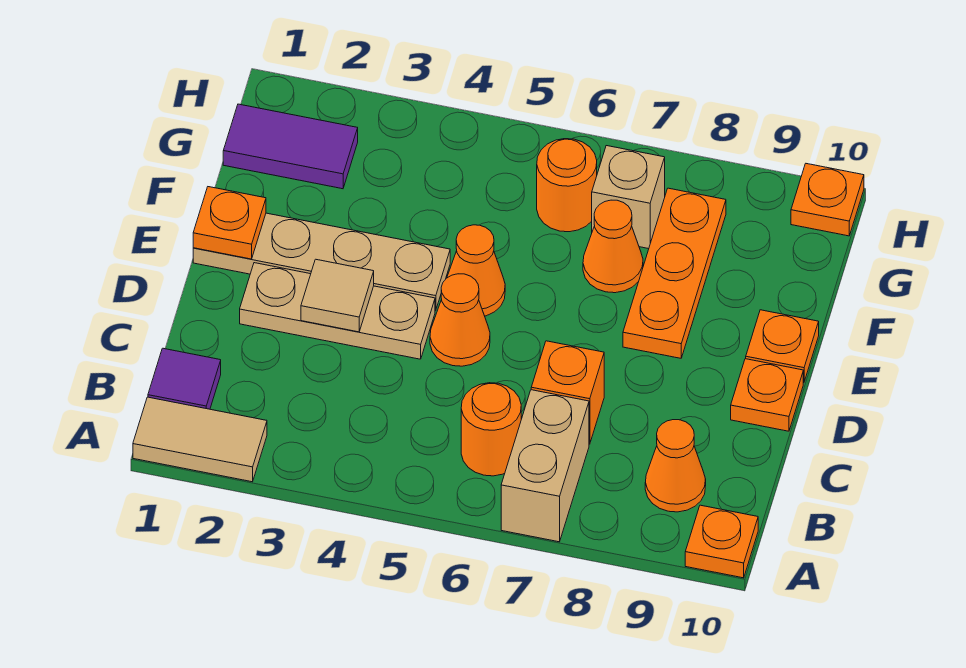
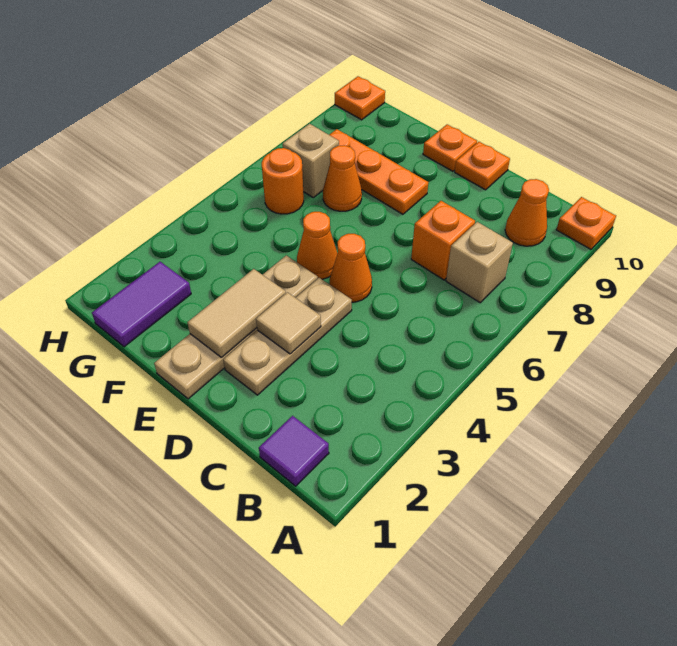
tan tile A1:A2 level 1 -> tan tile E2:E3 level 2
tan brick A7:B7 level 1 -> tan brick B7 level 1
orange round brick B6 level 1 -> none
orange plate E1 level 2 -> none

